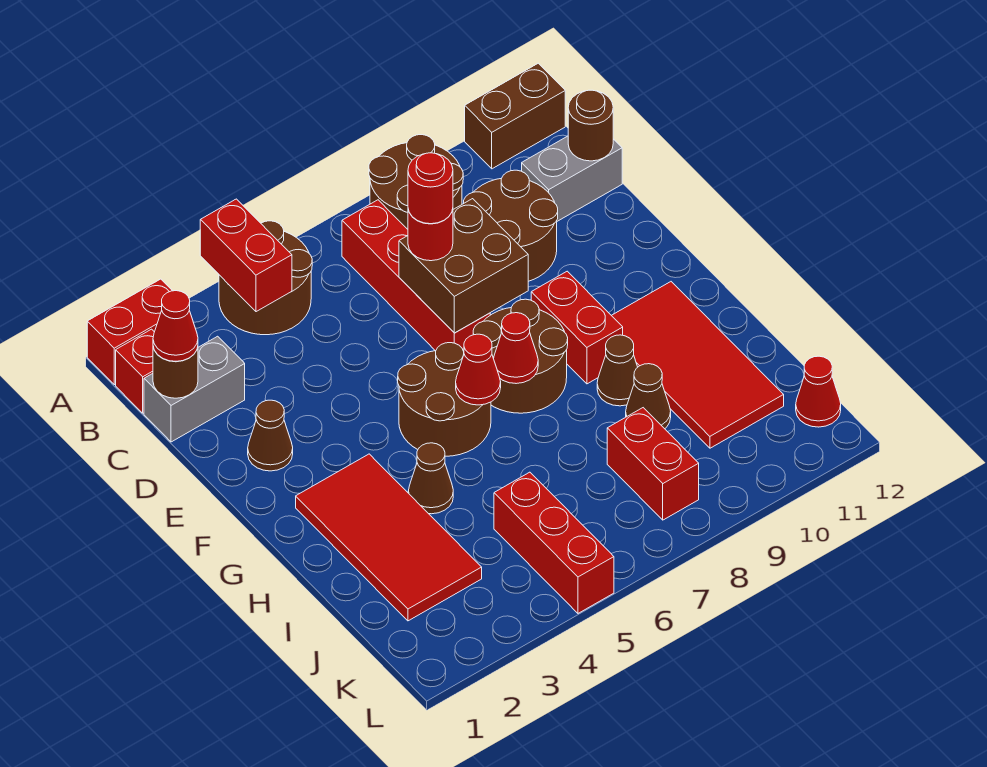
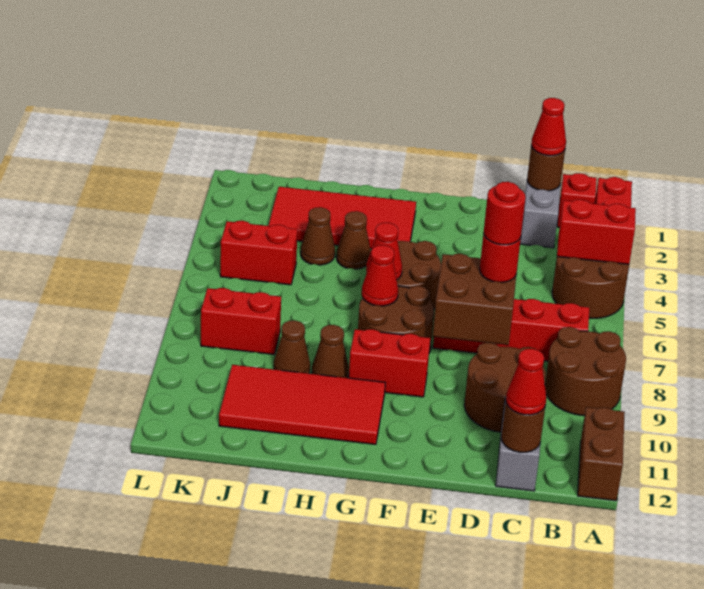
brown cone E2 level 1 -> brown cone I4 level 1
red brick J5:L5 level 1 -> red brick J5:K5 level 1
red cone K12 level 1 -> red cone C12 level 3

